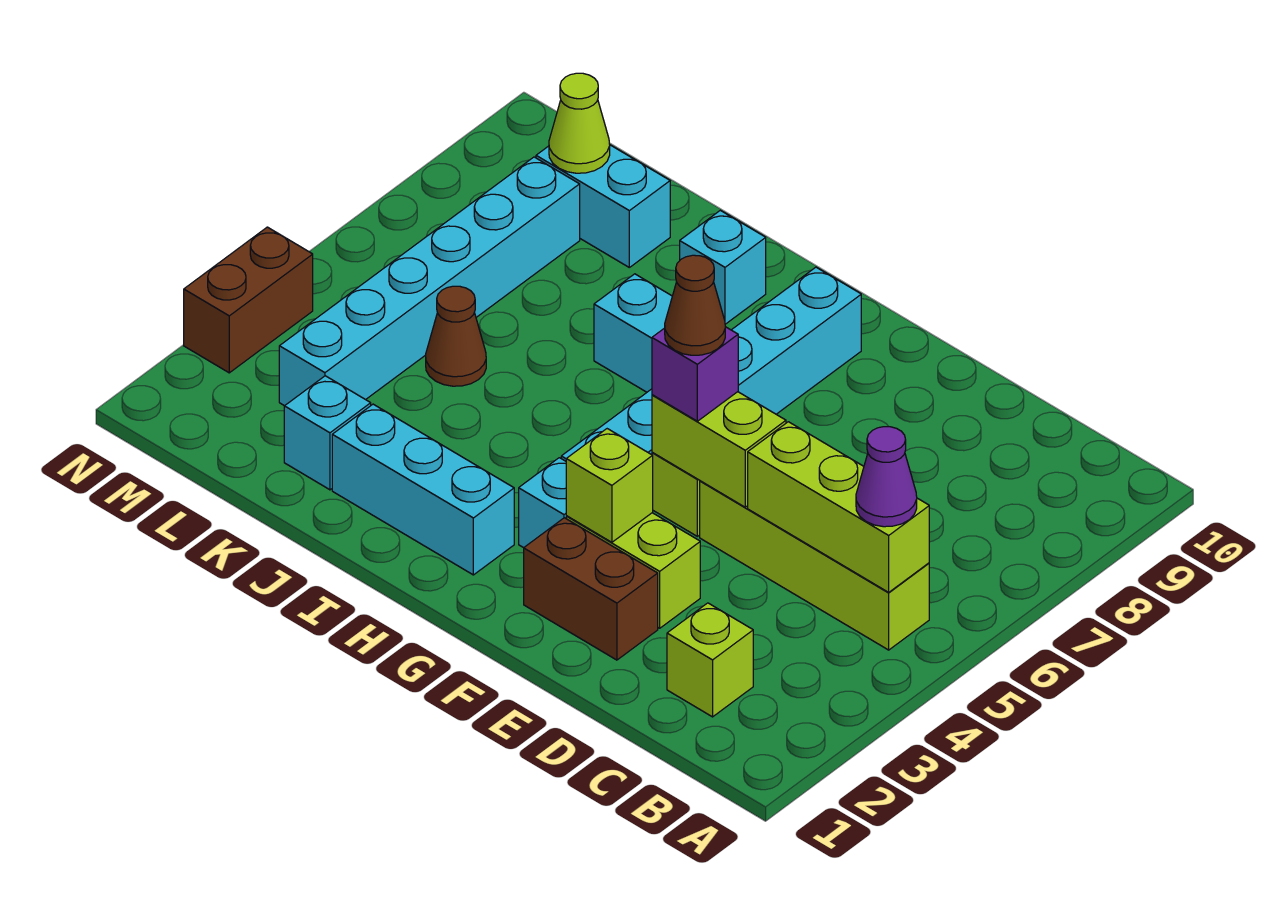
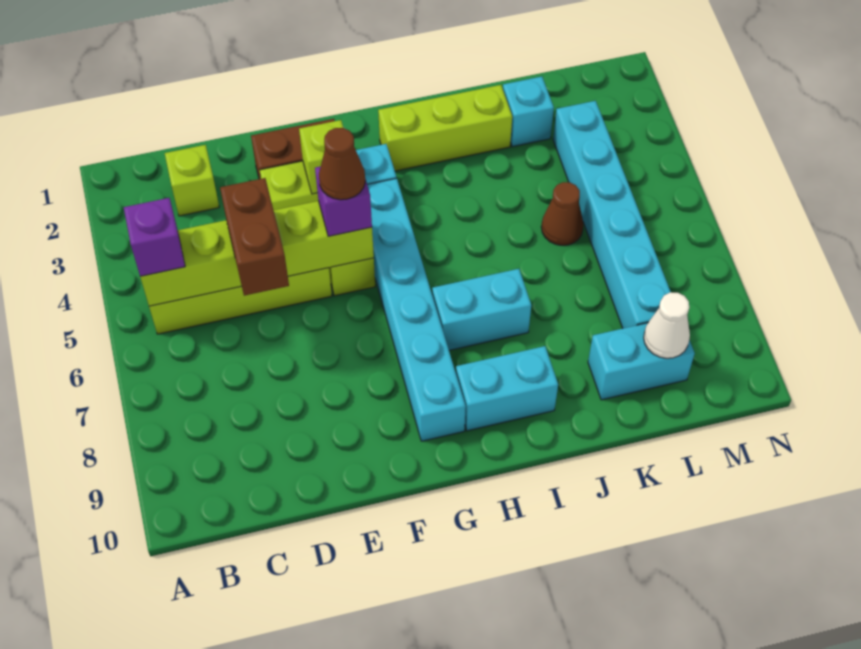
purple cone B5 level 3 -> purple brick B5 level 3
cyan brick H2:J2 level 1 -> lime brick H2:J2 level 1
cyan brick I9 level 1 -> cyan brick H9:I9 level 1
lime cone L9 level 2 -> white cone L9 level 2
brown brick N3:N4 level 1 -> brown brick D5:D6 level 3

